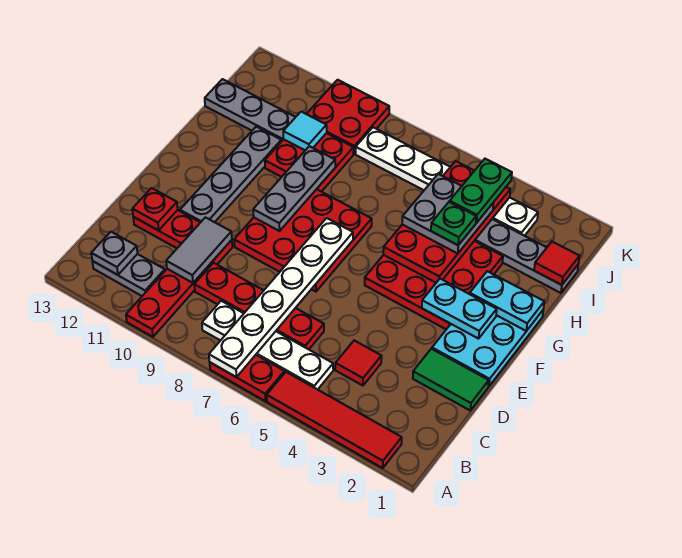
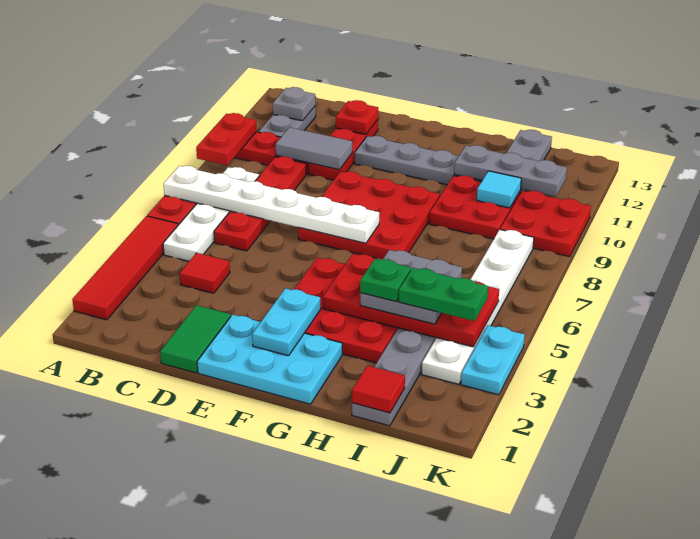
none -> red plate A9:A10 level 2
grey plate F9:H9 level 2 -> grey plate H11:J11 level 2
cyan plate G1:G2 level 2 -> cyan plate K3:K4 level 1

